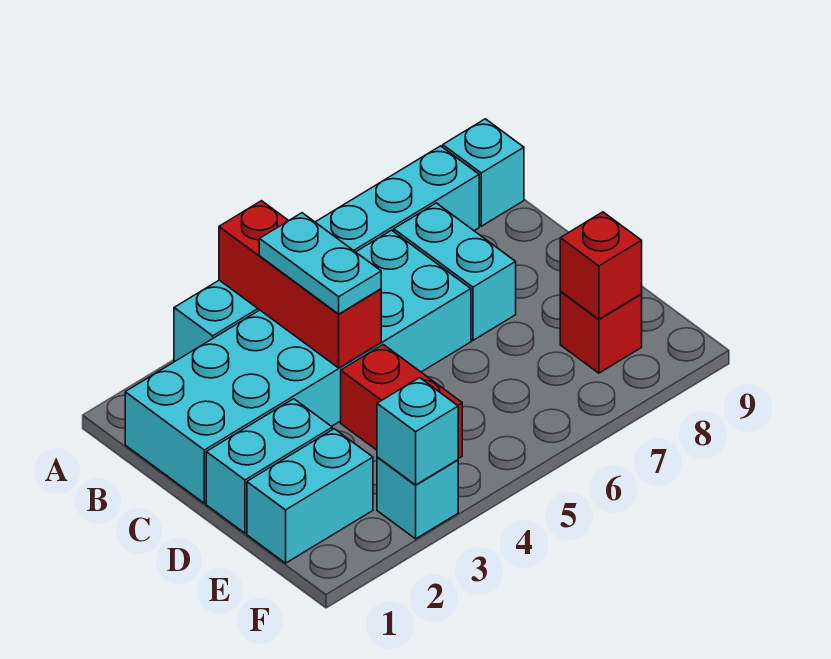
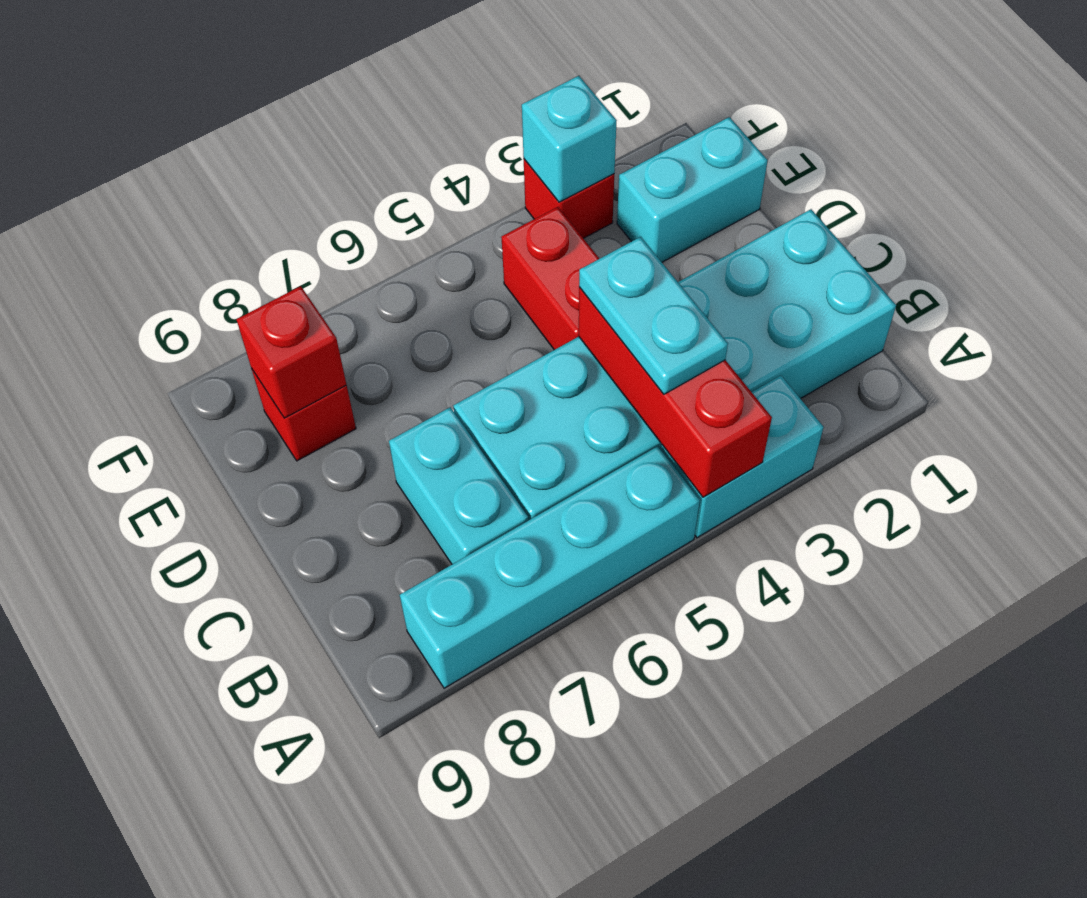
cyan brick A9 level 1 -> none
cyan brick D1:D2 level 1 -> none
cyan brick F3 level 1 -> red brick F3 level 1

